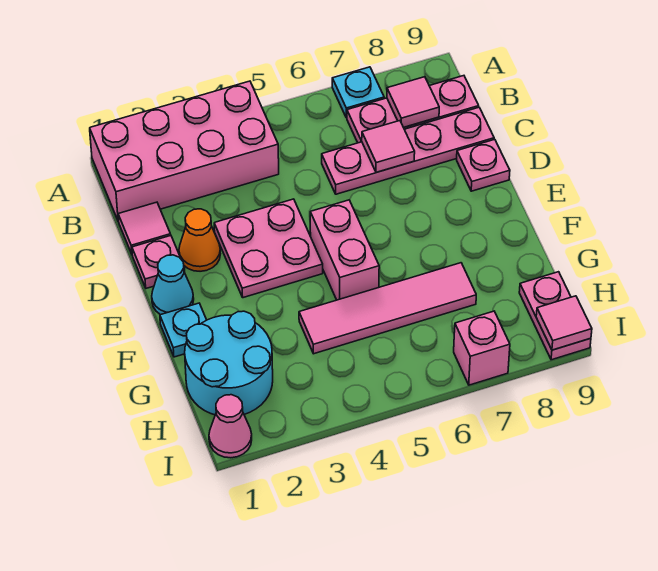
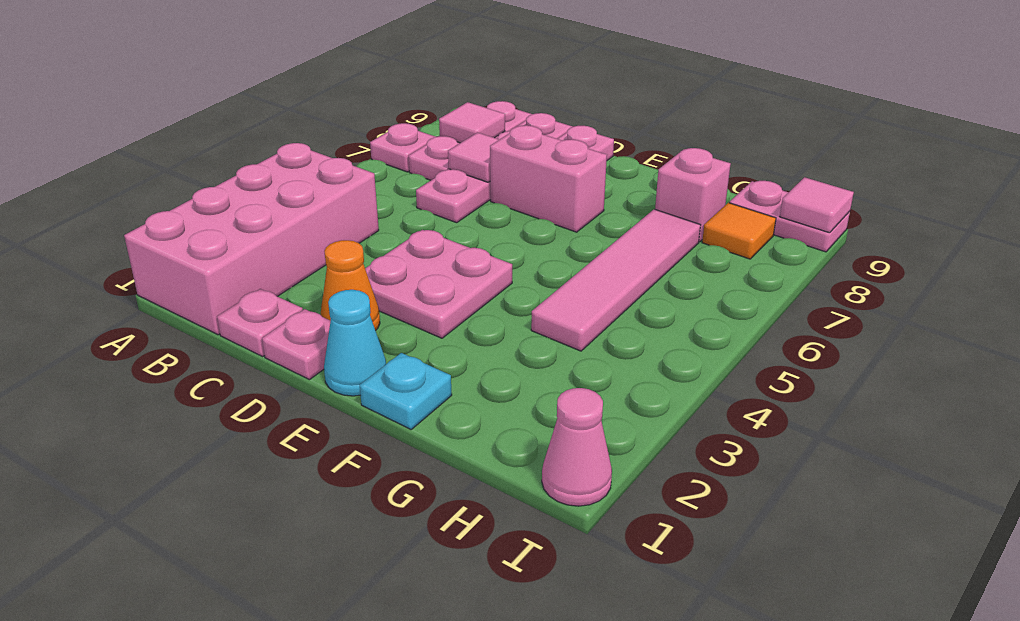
cyan plate A7 level 1 -> pink plate A7 level 1
pink tile C1 level 1 -> pink plate C1 level 1
pink brick E5:F5 level 1 -> pink brick D7:E7 level 1
cyan round brick G1:H2 level 1 -> none
none -> orange tile H8 level 1
pink brick I7 level 1 -> pink brick G8 level 1

